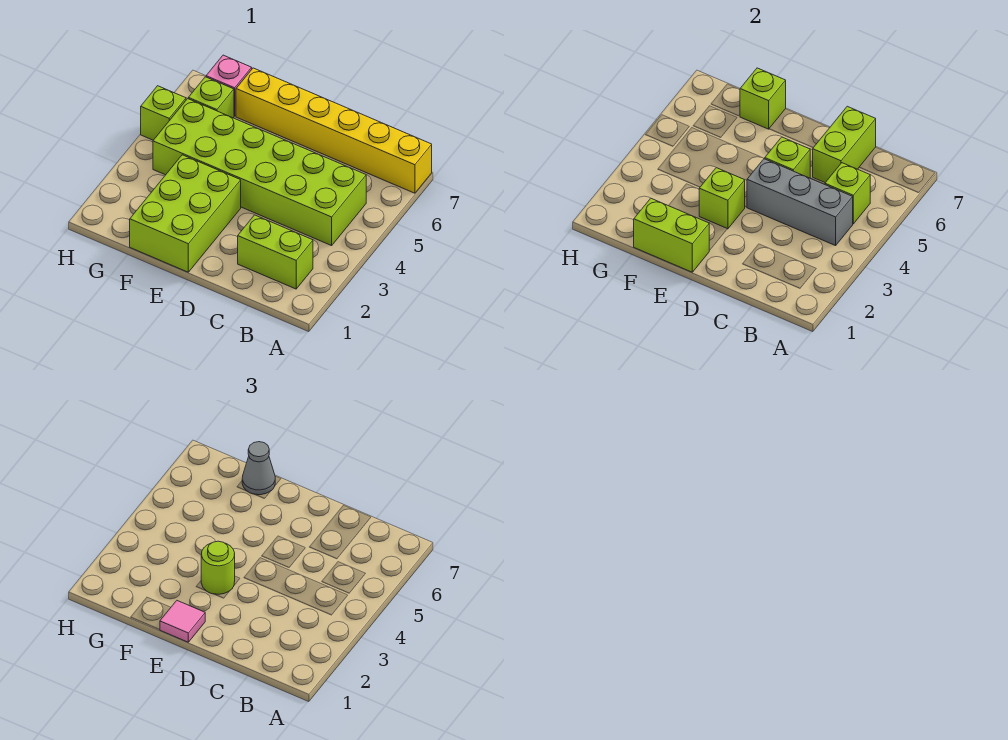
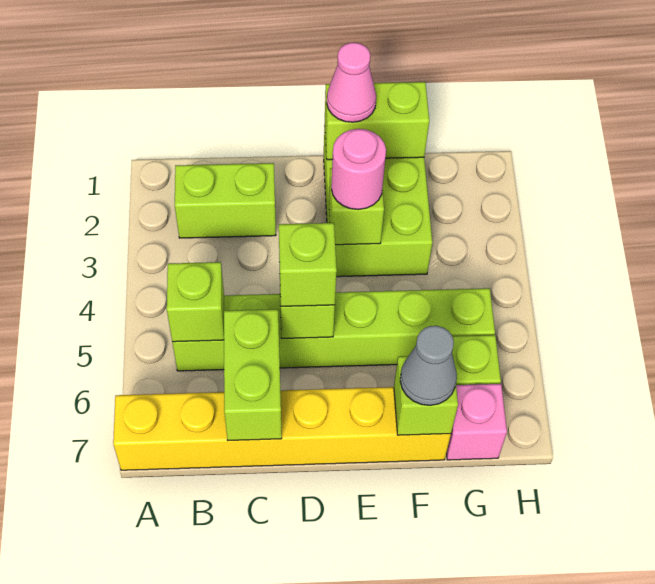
lime brick B4:G5 level 1 -> lime brick B5:G5 level 1
grey brick B4:D4 level 2 -> none
pink tile E1 level 3 -> pink cone E1 level 3
lime round brick E3 level 3 -> pink round brick E3 level 3
lime brick H5 level 1 -> lime brick D5 level 3

